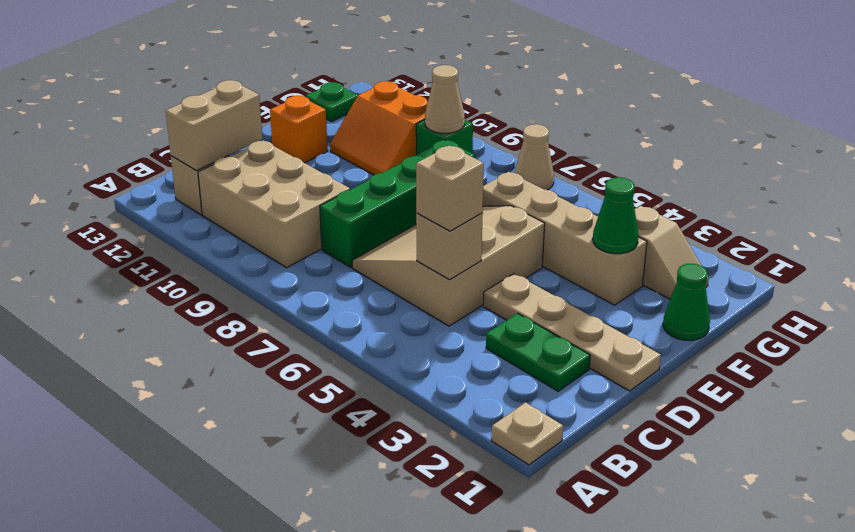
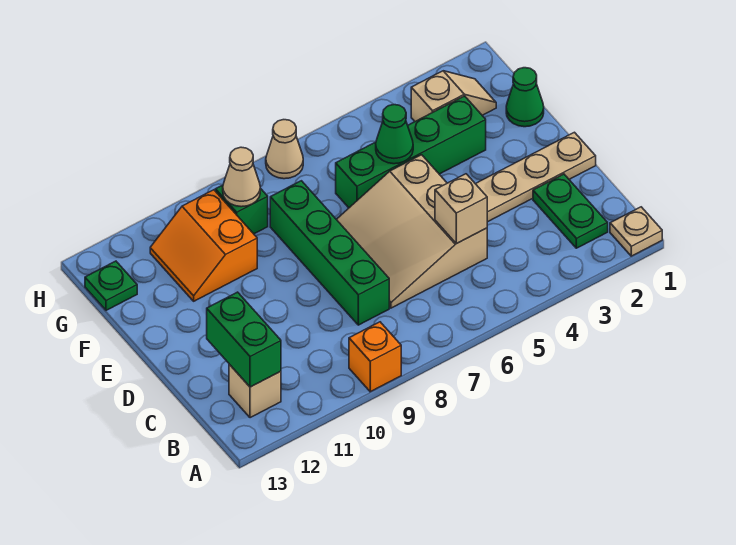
tan brick B9:C11 level 1 -> none
tan brick B12:C12 level 2 -> green brick B12:C12 level 2
green plate C2:C3 level 1 -> green plate B2:C2 level 1
tan brick C5 level 3 -> none
orange brick E12 level 1 -> orange brick A9 level 1
tan brick F3:F6 level 1 -> green brick F3:F6 level 1
green cone F3 level 2 -> green cone F5 level 2
orange slope F10:G11 level 1 top G -> orange slope F10:G11 level 1 top 10

